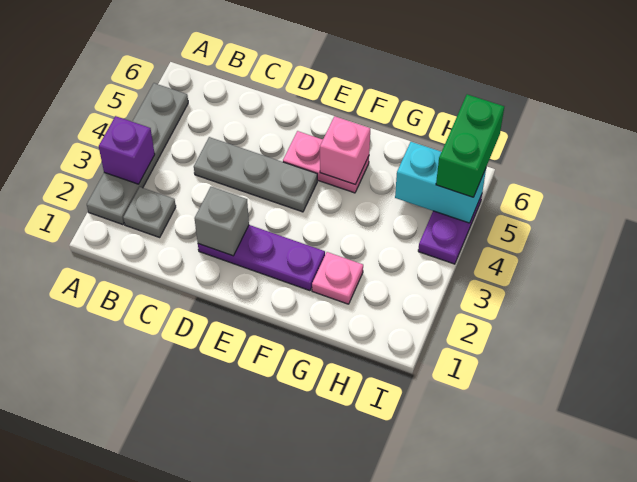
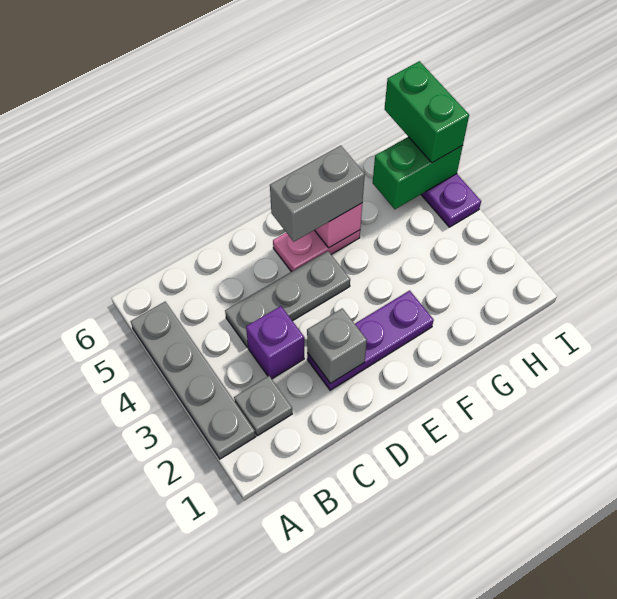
purple brick A3 level 2 -> purple brick C3 level 1
none -> grey brick E5:F5 level 3
pink plate G2 level 1 -> none
cyan brick H5:I5 level 2 -> green brick H5:I5 level 2

